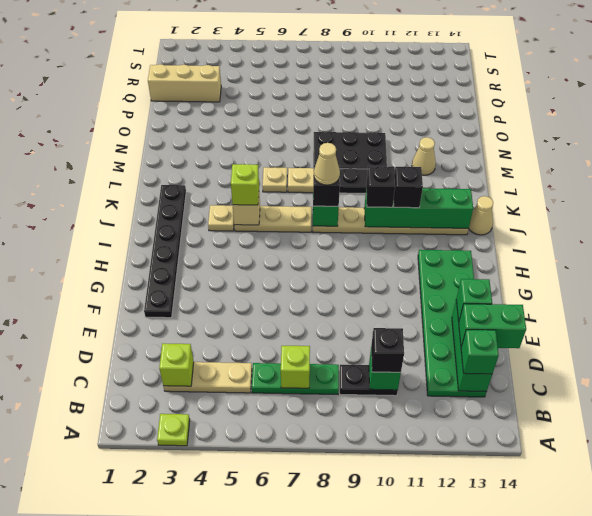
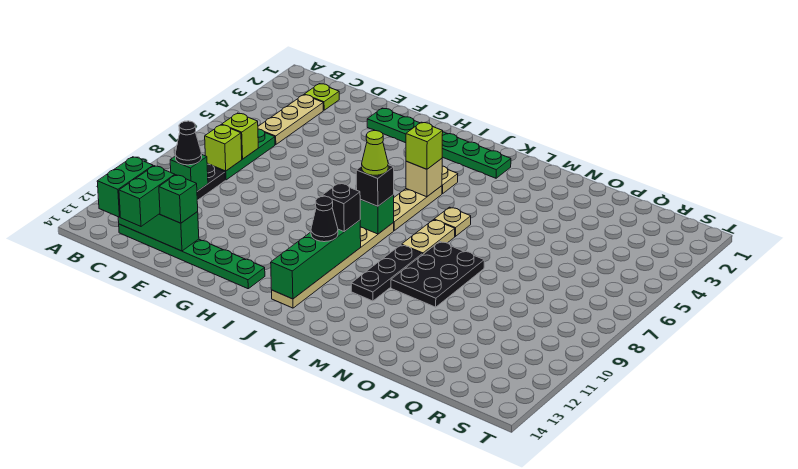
lime plate A3 level 1 -> lime plate C2 level 1
lime brick C3 level 2 -> lime brick C8 level 2
black brick C10 level 3 -> black cone C10 level 3
green plate C12:H13 level 1 -> green plate C13:H13 level 1
green brick C13 level 3 -> green brick C13:C14 level 3
black plate F2:K2 level 1 -> green plate F2:K2 level 1
tan cone J8 level 4 -> lime cone J8 level 4
black brick J11 level 3 -> black cone J11 level 3
tan cone J14 level 1 -> none
tan cone M12 level 1 -> none
tan brick Q1:Q3 level 1 -> none

